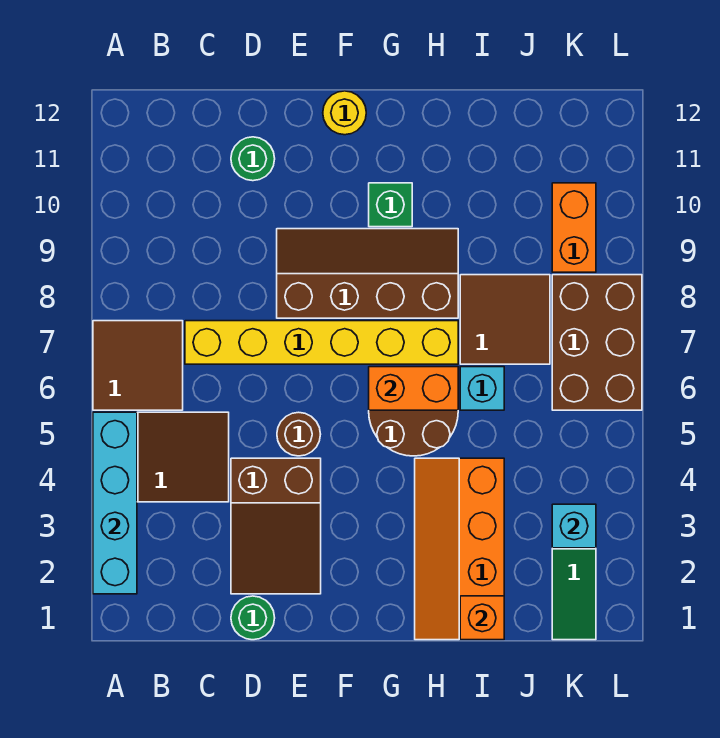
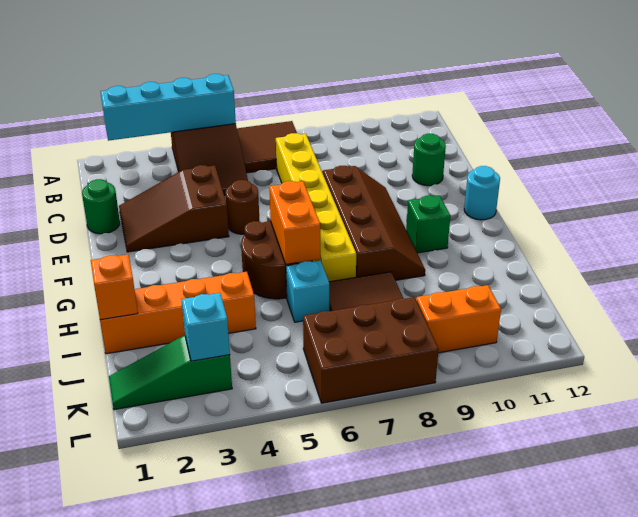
yellow round brick F12 level 1 -> cyan round brick F12 level 1

